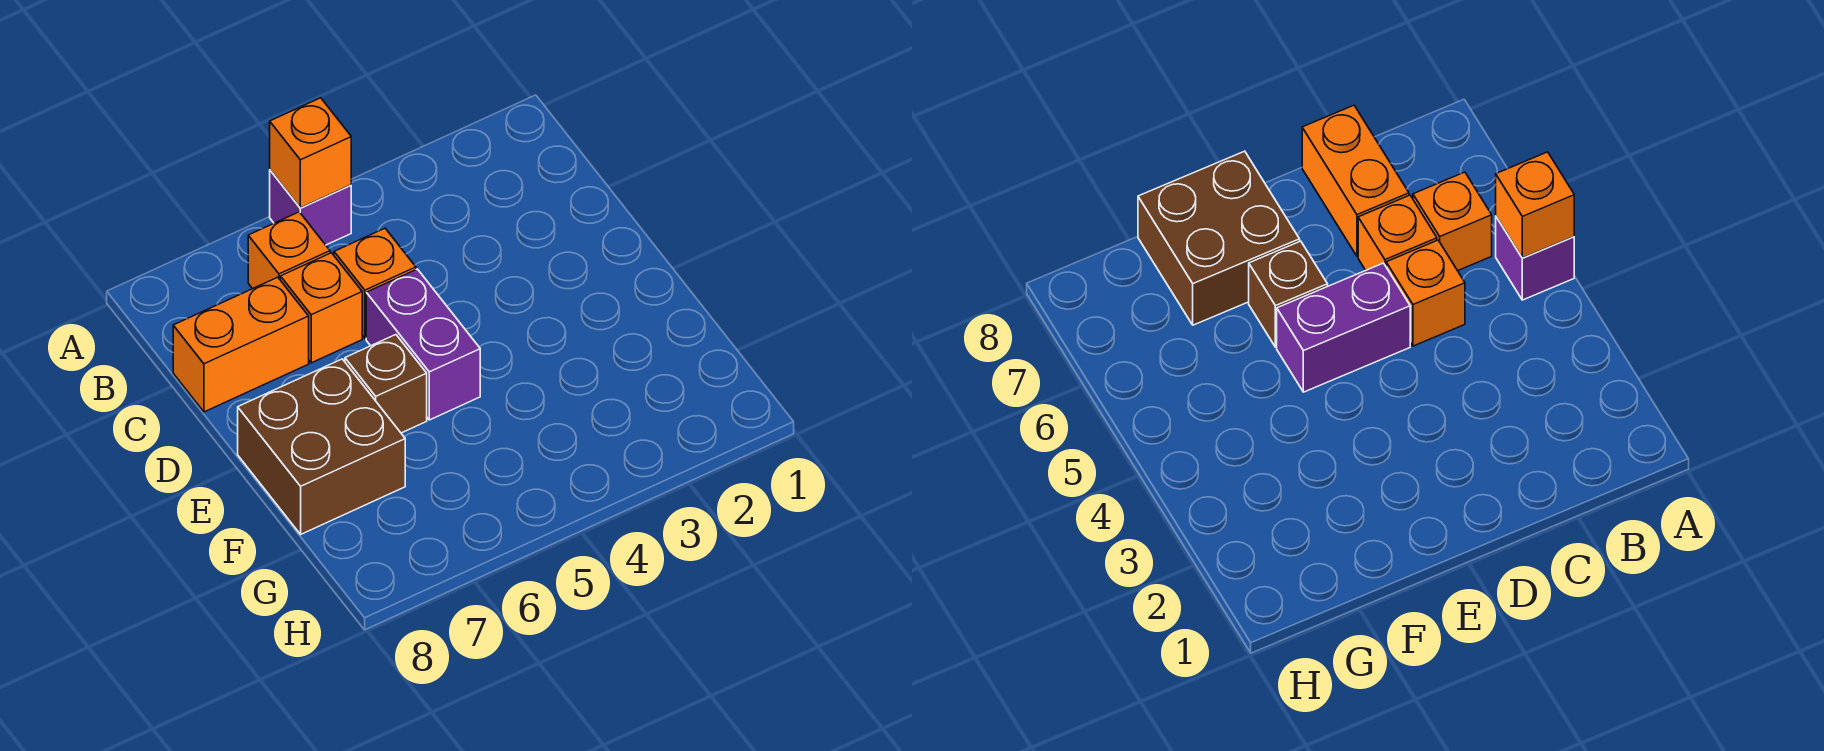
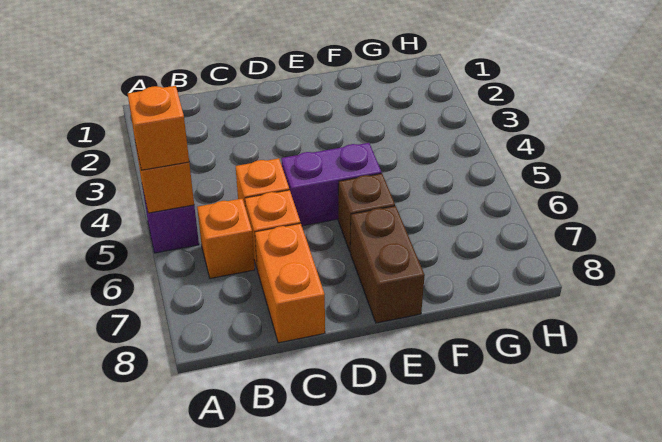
none -> orange brick A5 level 3
brown brick E7:F8 level 1 -> brown brick E7:E8 level 1

